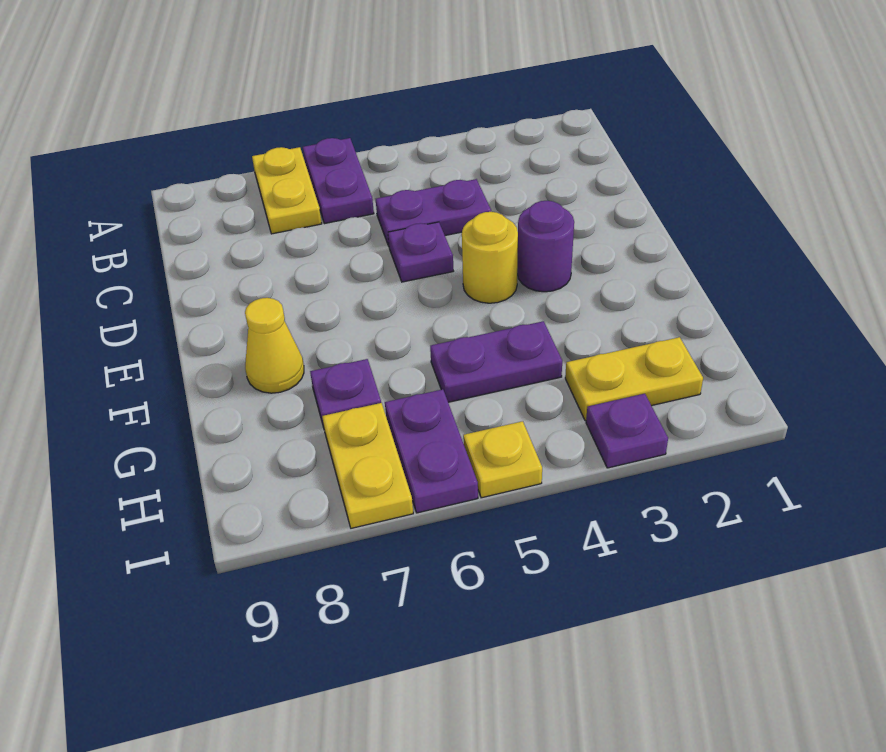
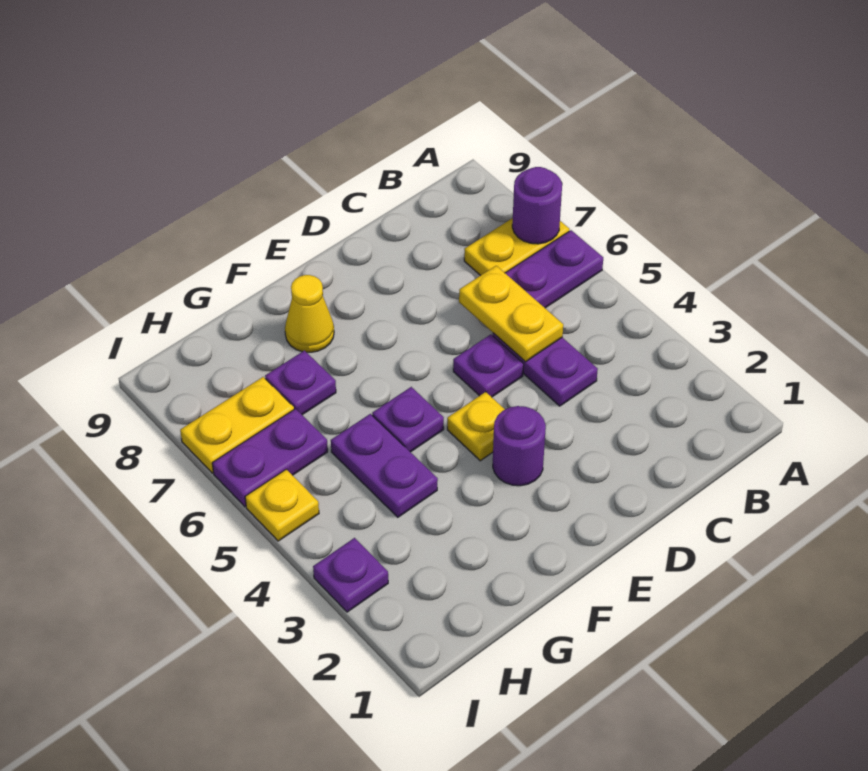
none -> purple round brick A7 level 2
yellow round brick E4 level 1 -> yellow plate E4 level 1
none -> purple plate F5 level 1
yellow plate H2:H3 level 1 -> yellow plate C5:C6 level 2

